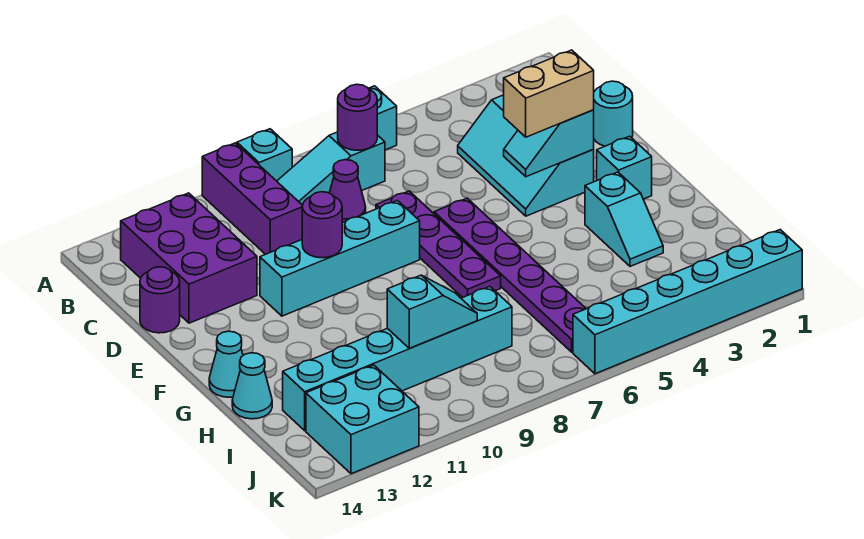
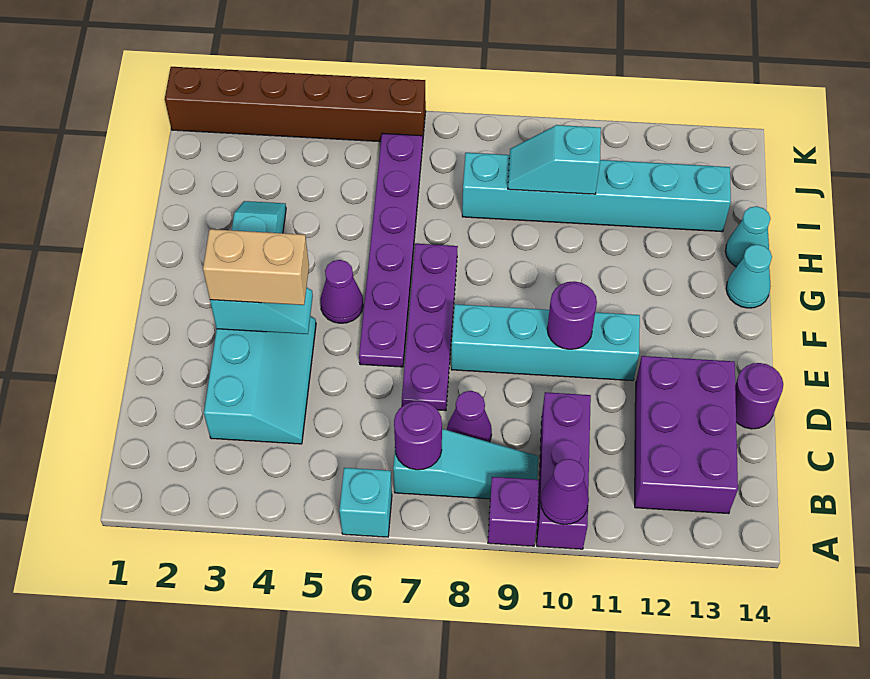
cyan brick A9 level 1 -> purple brick A9 level 1
none -> purple cone A10 level 2
cyan round brick D1 level 1 -> none
cyan brick F2 level 1 -> none
none -> purple cone F5 level 1
cyan brick J12:K13 level 1 -> none
cyan brick K1:K6 level 1 -> brown brick K1:K6 level 1

